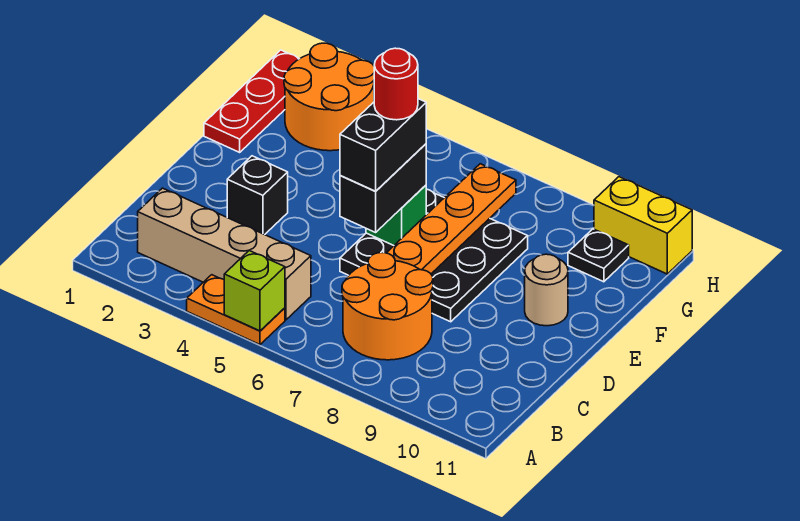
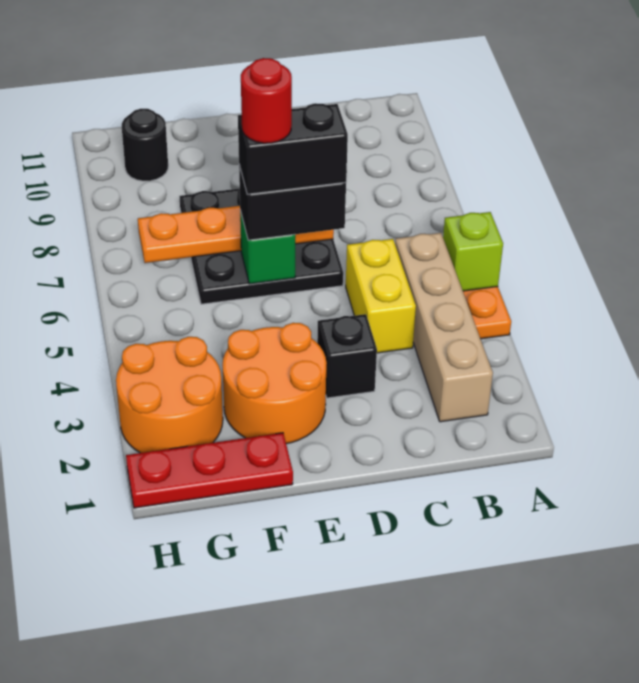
orange round brick B7:C8 level 1 -> orange round brick E2:F3 level 1
tan round brick E10 level 1 -> none
black plate G10 level 1 -> black round brick G10 level 1
yellow brick H10:H11 level 1 -> yellow brick C4:C5 level 1

